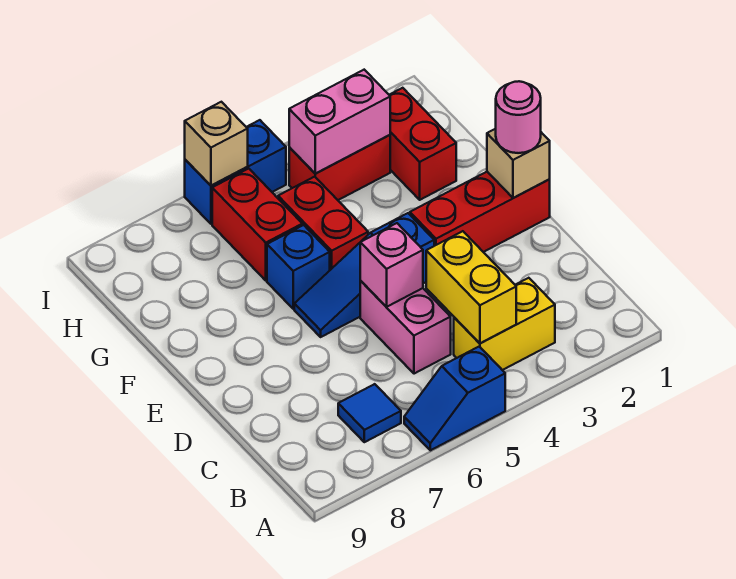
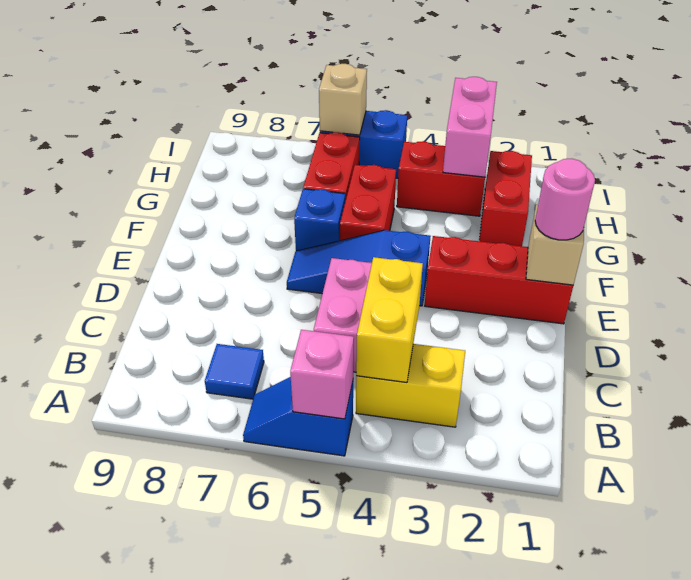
pink brick D5 level 2 -> pink brick A5 level 2
pink brick H3:H4 level 2 -> pink brick H3:I3 level 2

